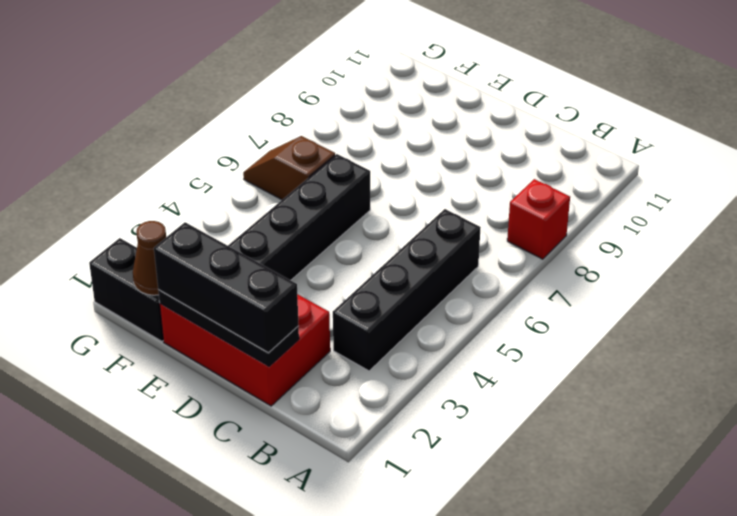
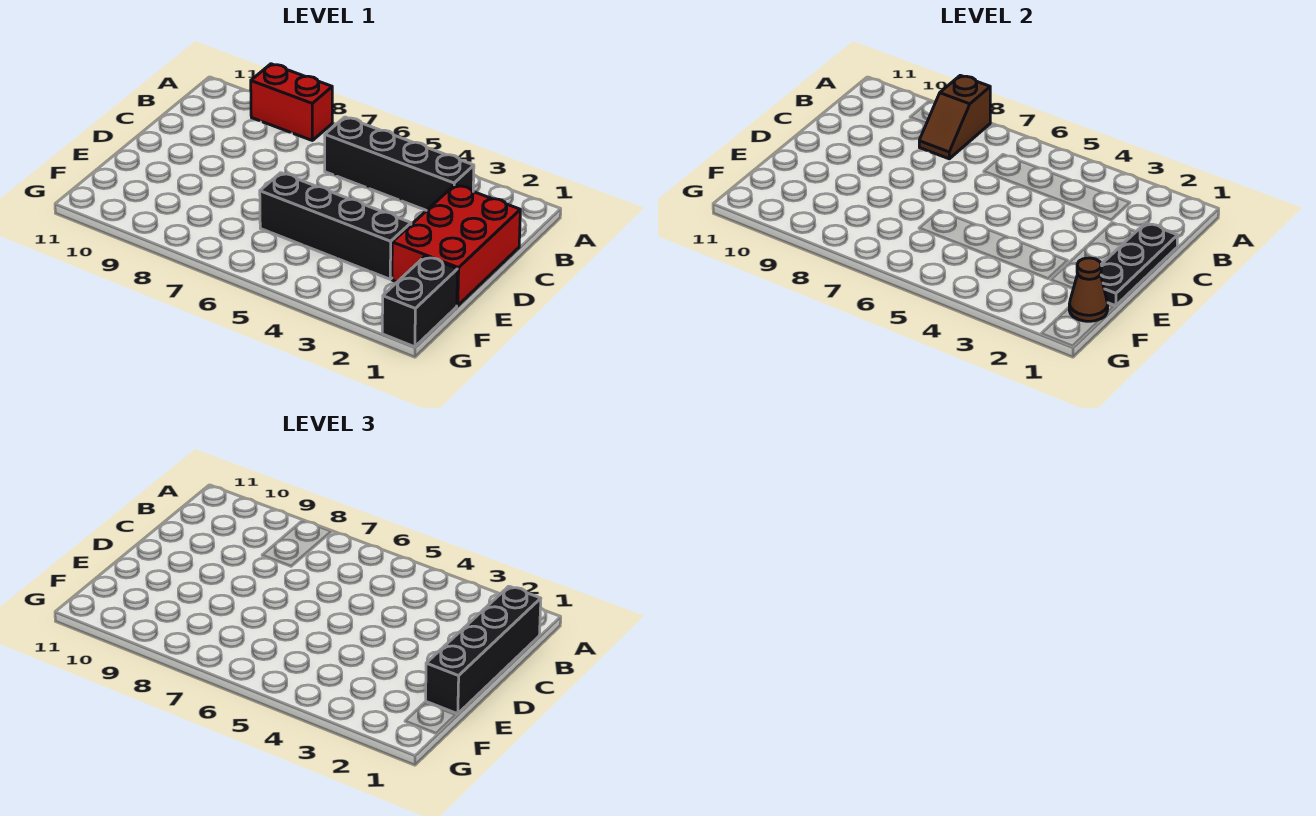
red brick A8 level 1 -> red brick A8:A9 level 1
black brick C1:E1 level 3 -> black brick B1:E1 level 3
brown slope F6:G6 level 1 top F -> brown slope A8:B8 level 2 top A

